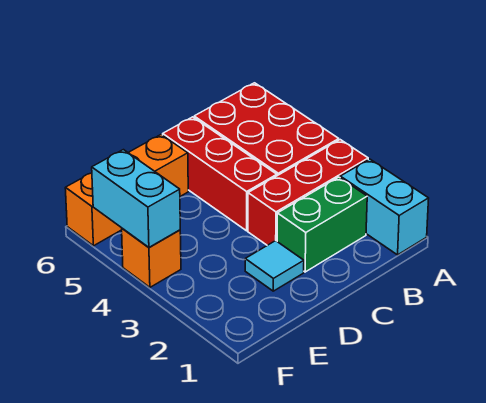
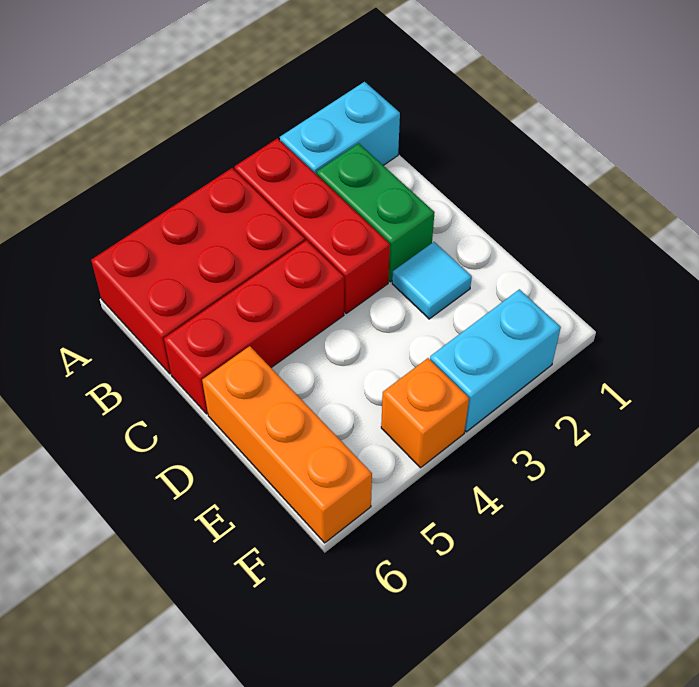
cyan brick F4:F5 level 2 -> cyan brick F2:F3 level 1

